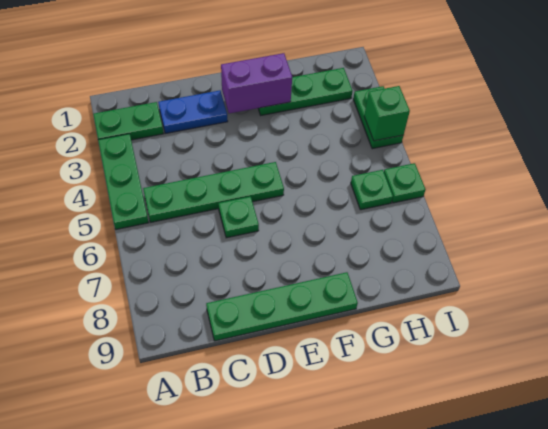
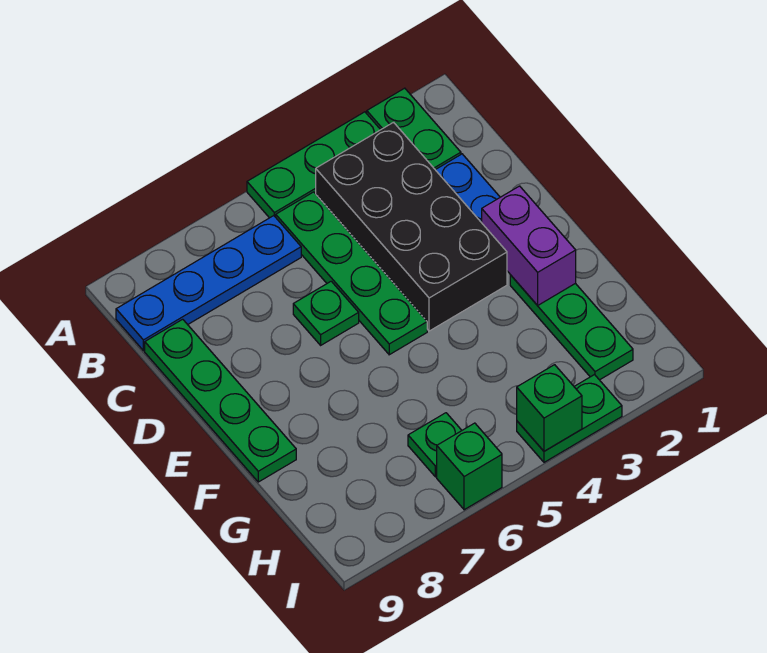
none -> black brick B3:E4 level 1
none -> blue plate B6:B9 level 1
green plate I6 level 1 -> green brick I6 level 1

